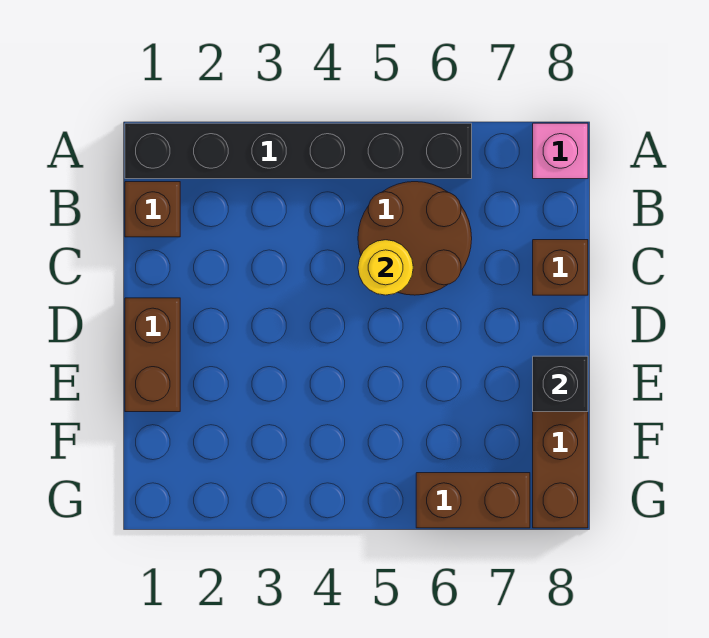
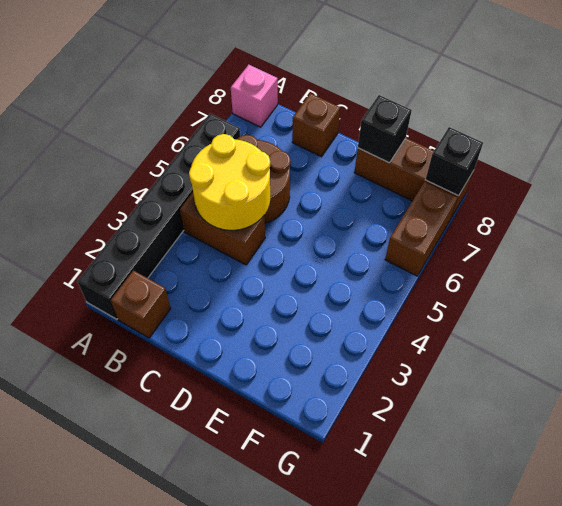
yellow round brick C5 level 2 -> yellow round brick B4:C5 level 2
brown brick D1:E1 level 1 -> brown brick B4:C4 level 1
none -> black brick G8 level 2

